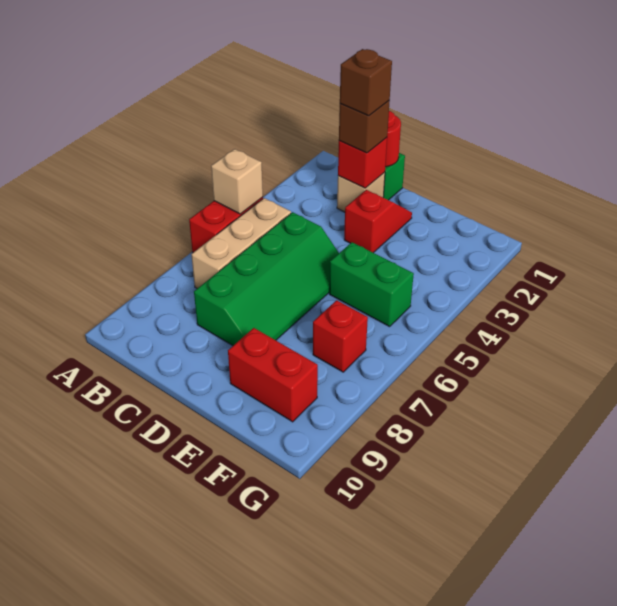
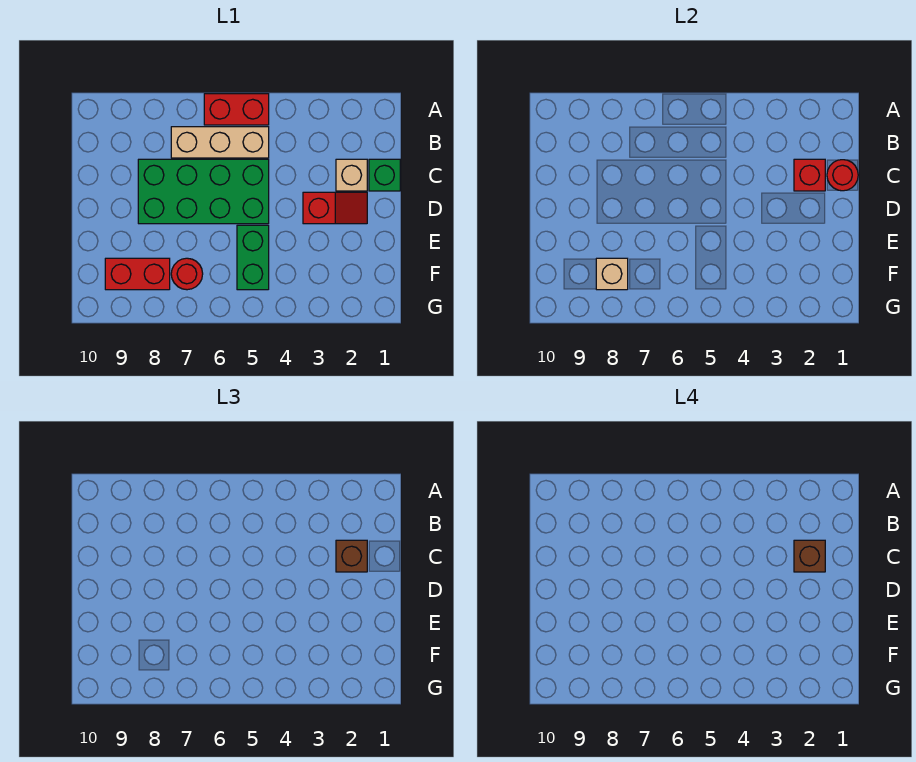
tan brick A5 level 2 -> tan brick F8 level 2
green slope C5:D8 level 1 top C -> green brick C5:D8 level 1
red brick E9:F9 level 1 -> red brick F8:F9 level 1
red brick F7 level 1 -> red round brick F7 level 1

